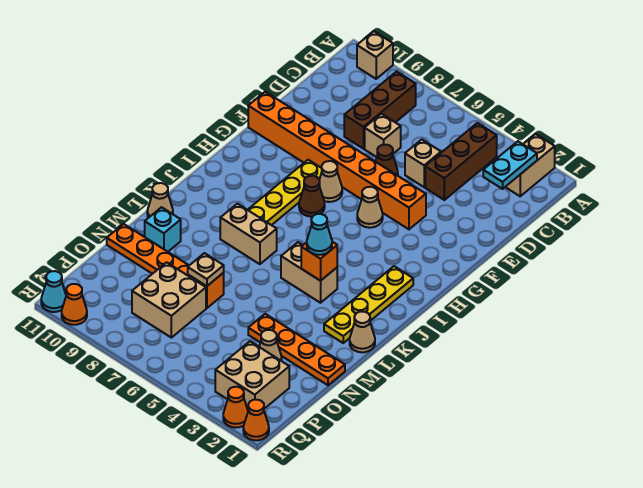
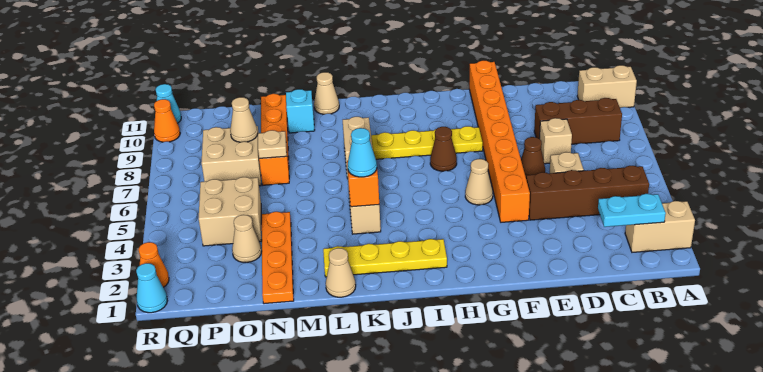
tan brick A10 level 1 -> tan brick A10:B10 level 1
brown brick B4:D4 level 1 -> brown brick B4:E4 level 1
tan cone G7 level 1 -> tan cone O8 level 2
tan brick P2:Q3 level 1 -> tan brick O4:P5 level 1
orange cone R1 level 1 -> cyan cone R1 level 1

